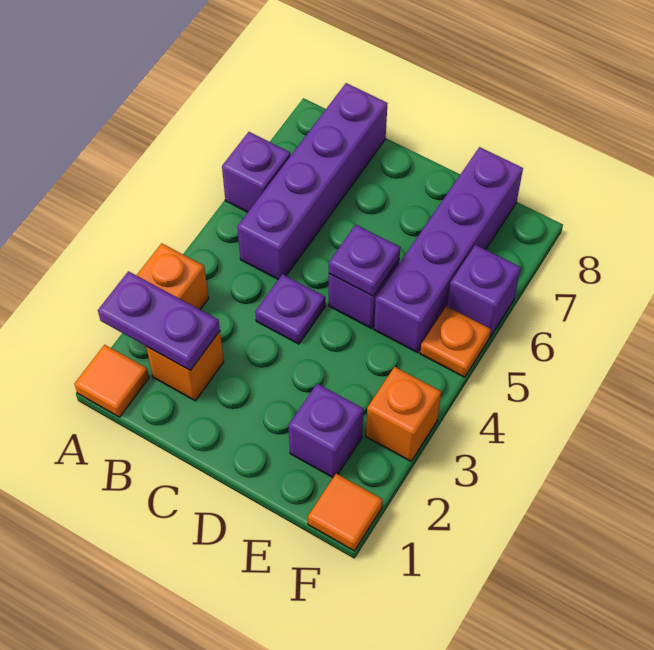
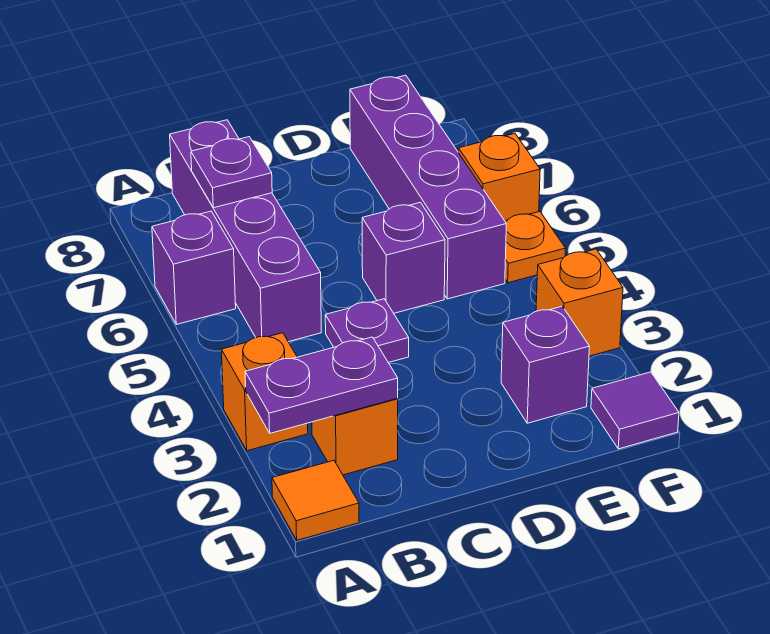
purple plate D5 level 2 -> purple plate B7 level 2
orange tile F1 level 1 -> purple tile F1 level 1
purple brick F6 level 1 -> orange brick F6 level 1

